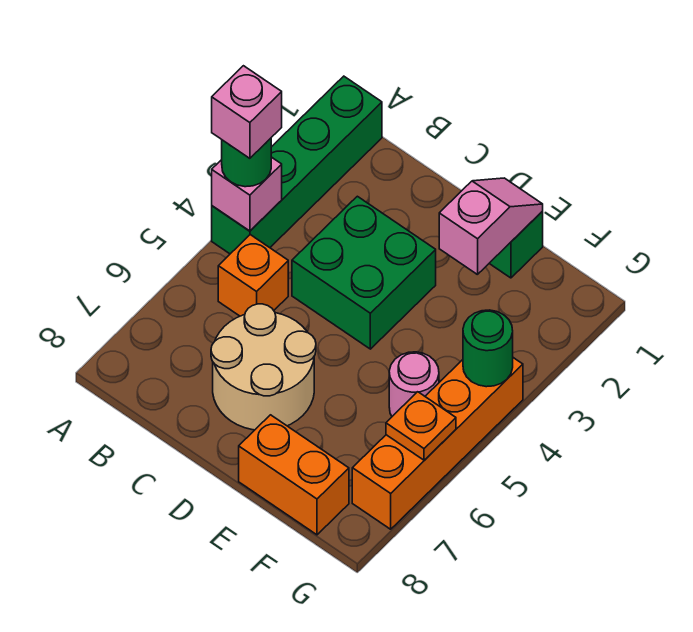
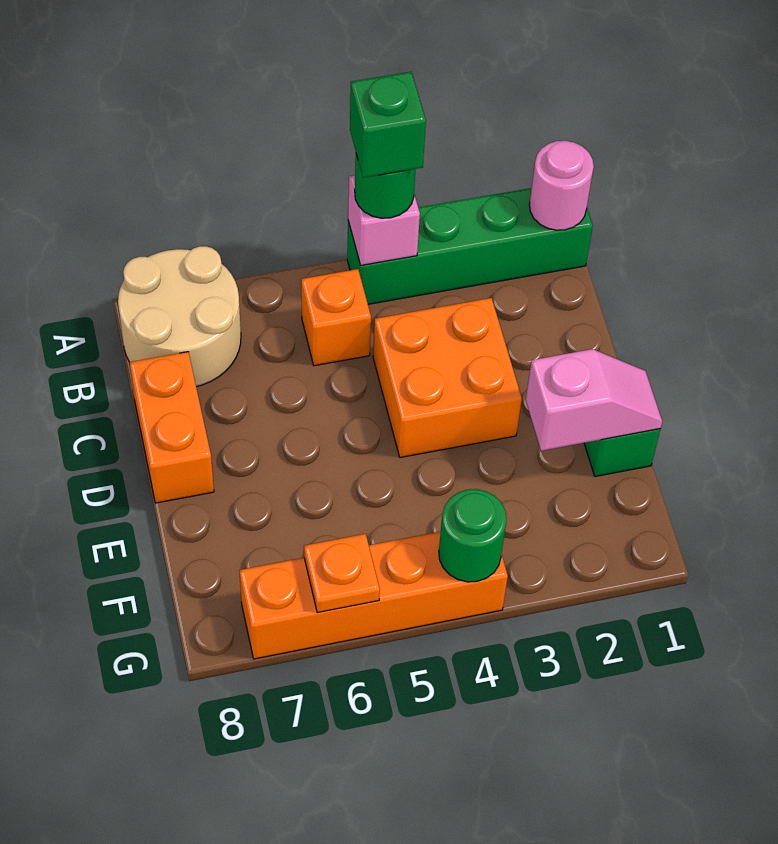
pink brick A4 level 4 -> green brick A4 level 4
green brick C3:D4 level 1 -> orange brick C3:D4 level 1
tan round brick C6:D7 level 1 -> tan round brick A7:B8 level 1
orange brick E8:F8 level 1 -> orange brick C8:D8 level 1
pink round brick F5 level 1 -> pink round brick A1 level 2

